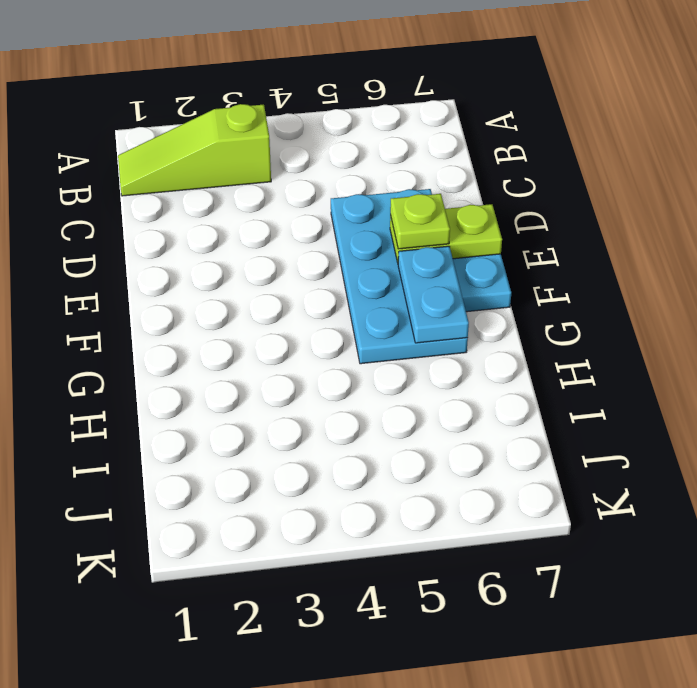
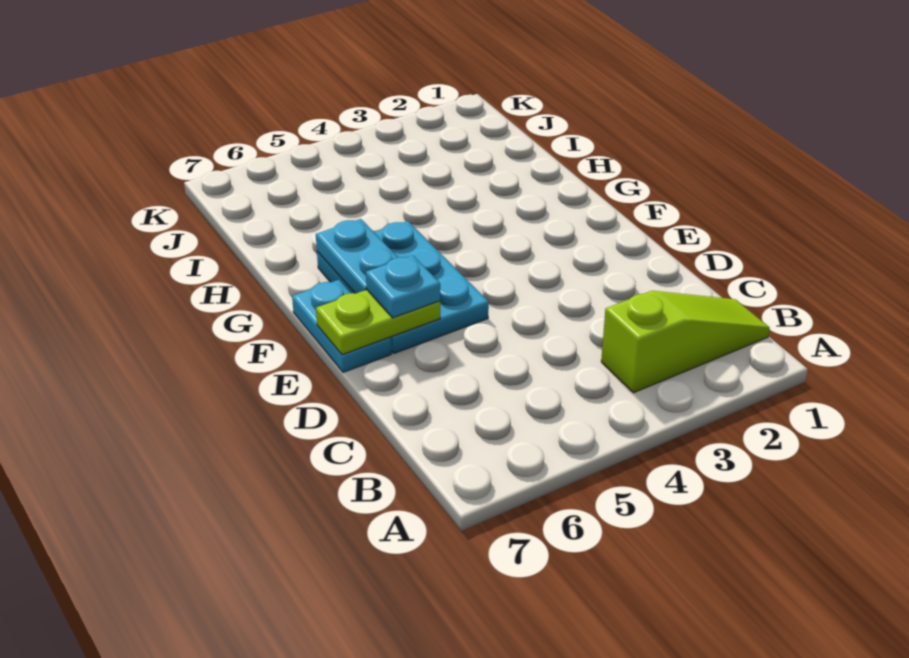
cyan plate D5:G6 level 1 -> cyan plate E5:G6 level 1
lime plate E6 level 3 -> cyan plate E6 level 3

